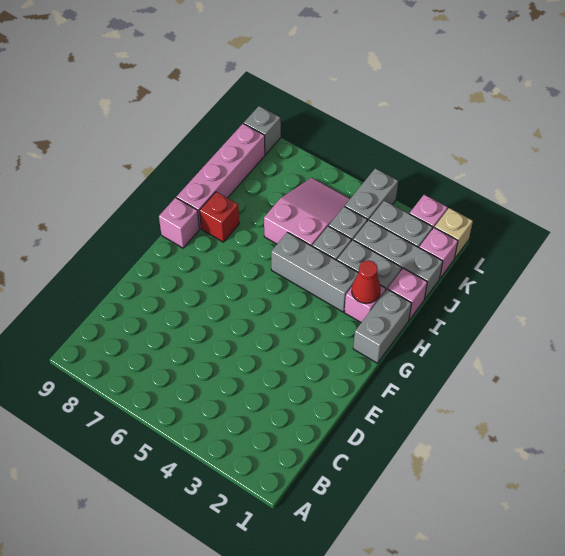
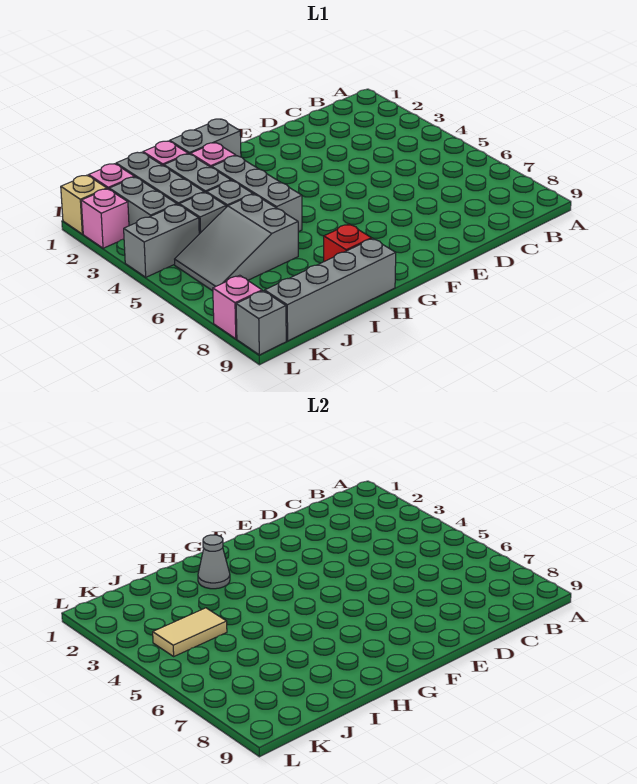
pink brick G9 level 1 -> pink brick L8 level 1
red cone H2 level 2 -> grey cone H2 level 2
pink brick H9:K9 level 1 -> grey brick H9:K9 level 1
pink slope I5:K6 level 1 top I -> grey slope I5:K6 level 1 top I
none -> tan tile J4:K4 level 2

